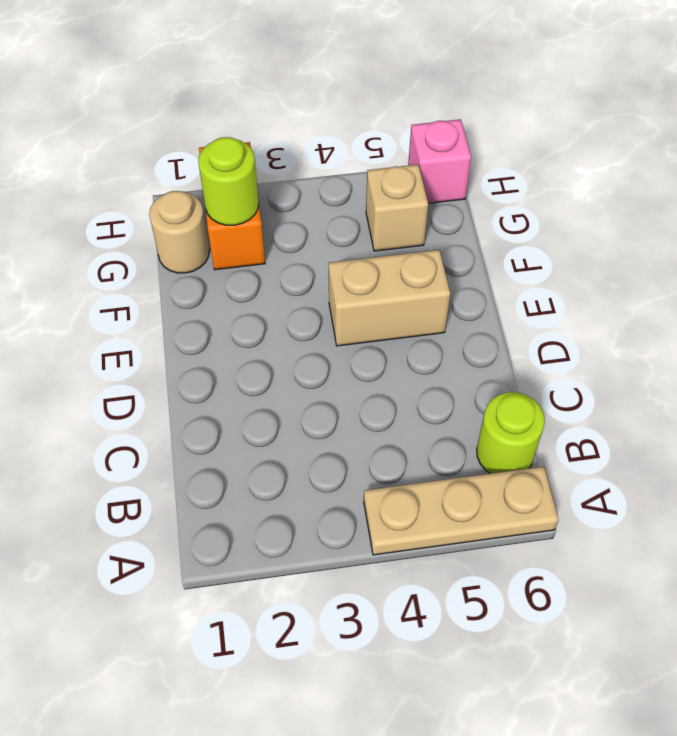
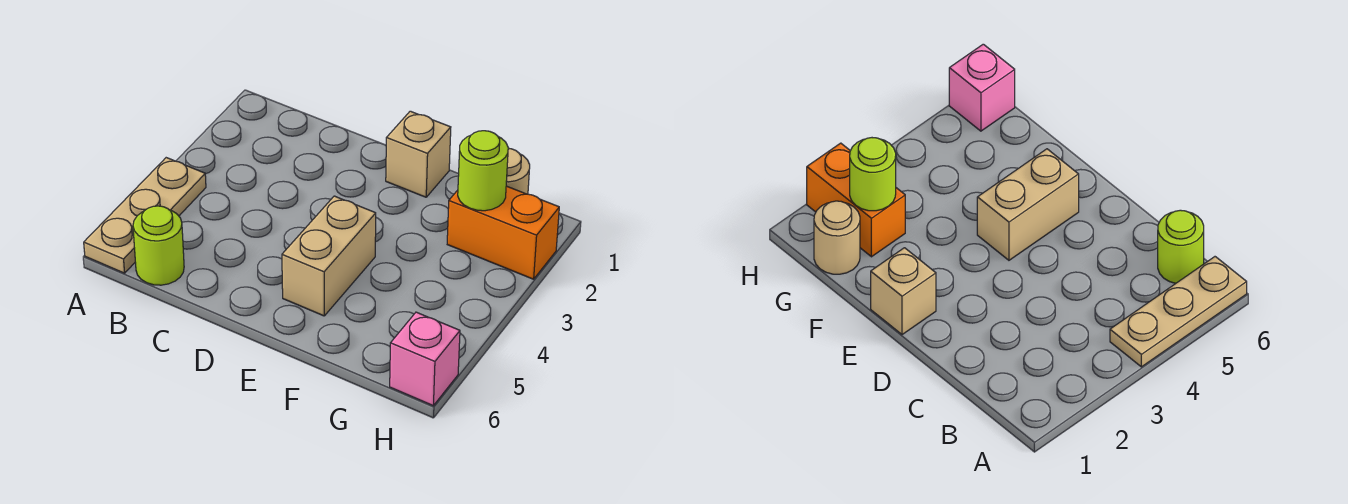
tan brick G5 level 1 -> tan brick E1 level 1

